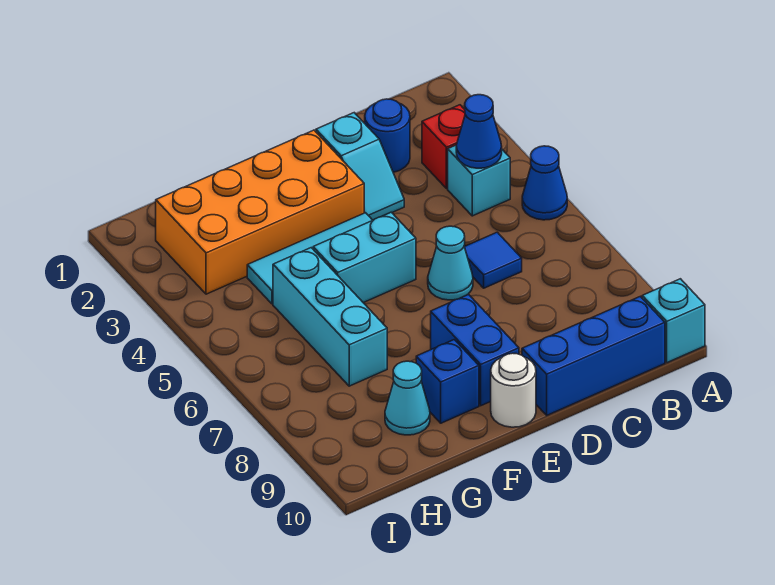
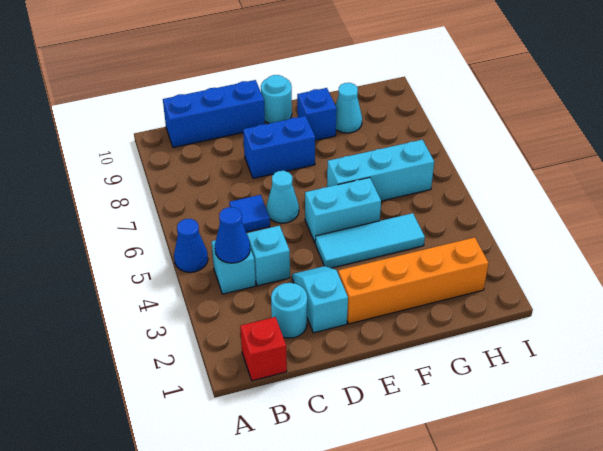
cyan brick A10 level 1 -> cyan brick C4 level 1
red brick B3 level 1 -> red brick B1 level 1
blue round brick C2 level 1 -> cyan round brick C2 level 1
orange brick E2:H3 level 1 -> orange brick E2:H2 level 1
blue brick E8:E9 level 1 -> blue brick D8:E8 level 1
white round brick E10 level 1 -> cyan round brick E10 level 1
cyan brick G5:G7 level 1 -> cyan brick F6:H6 level 1

